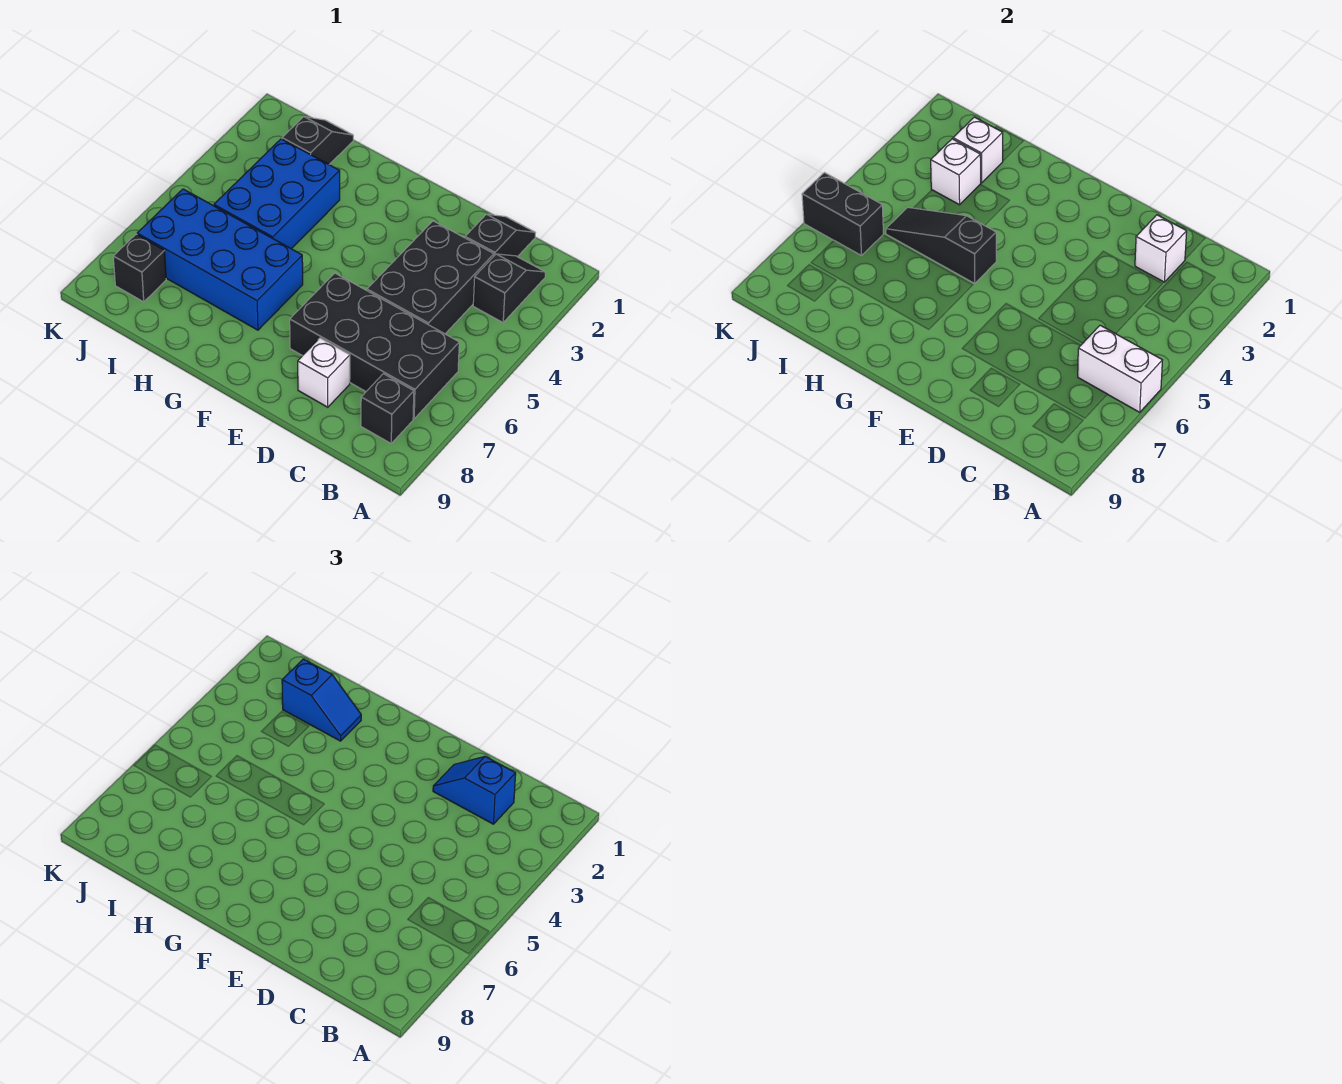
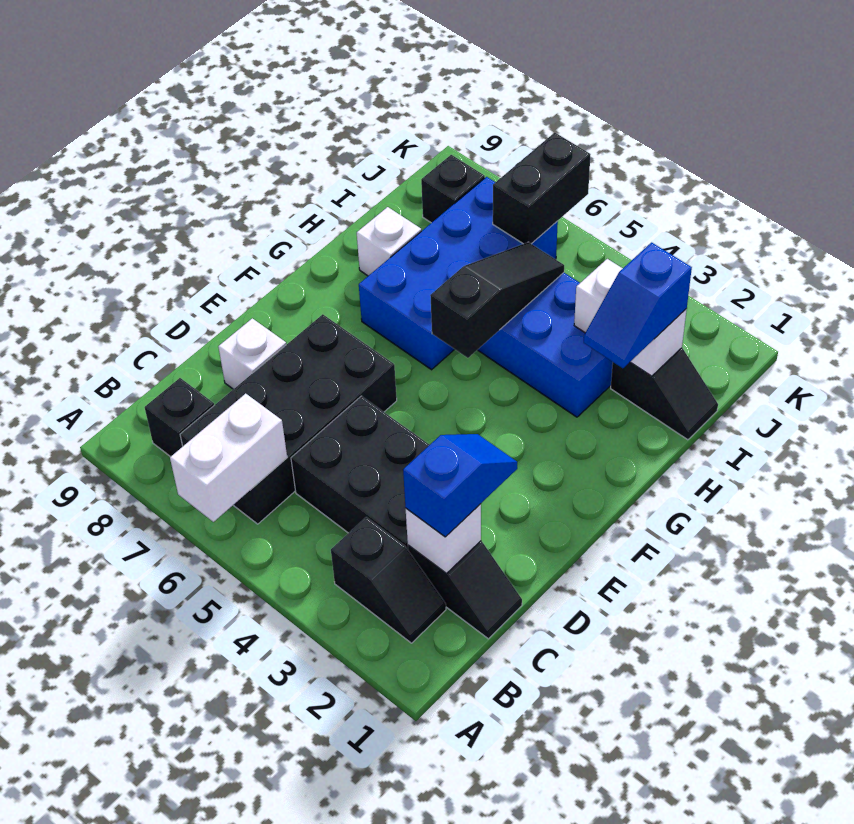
none -> white brick H8 level 1

